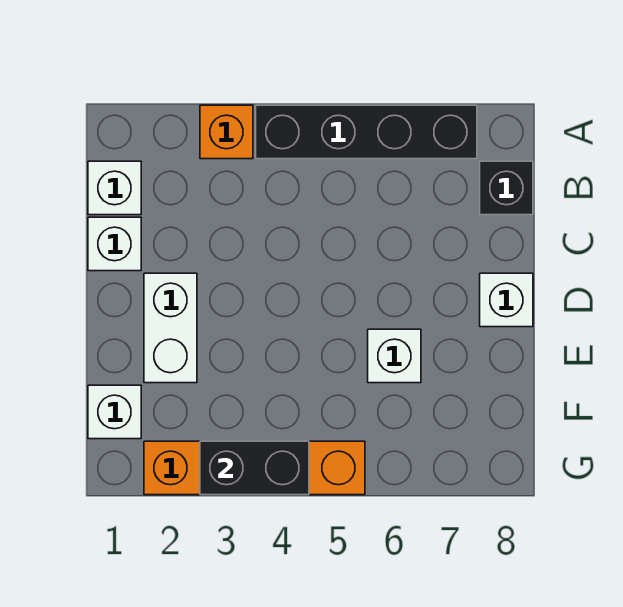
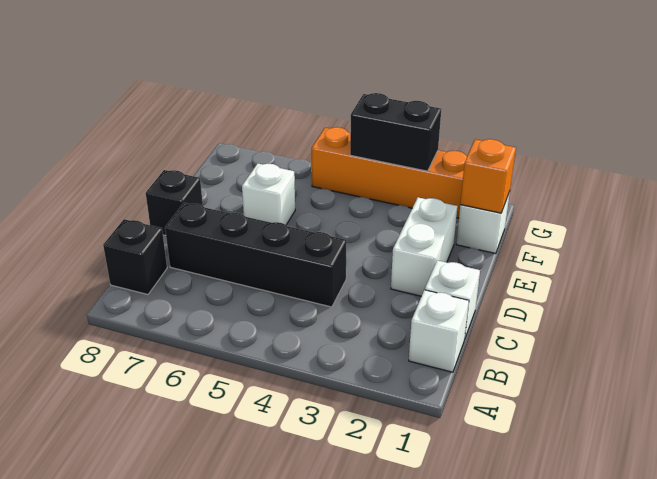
orange brick A3 level 1 -> orange brick F1 level 2
black brick A4:A7 level 1 -> black brick C4:C7 level 1
white brick D8 level 1 -> black brick D8 level 1

